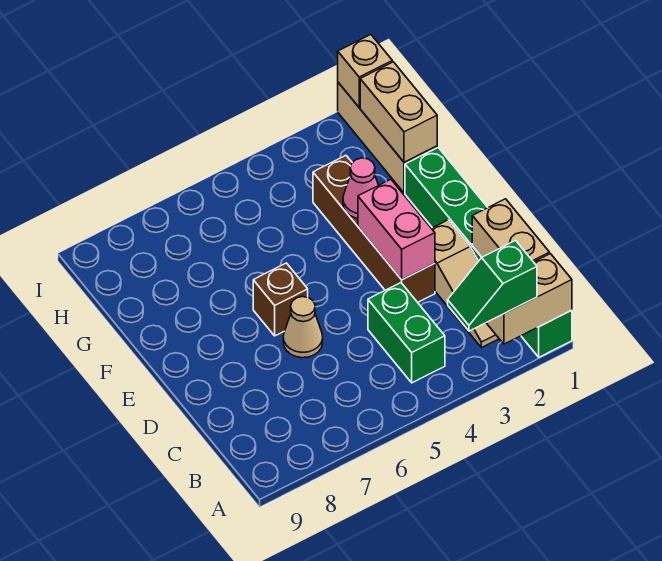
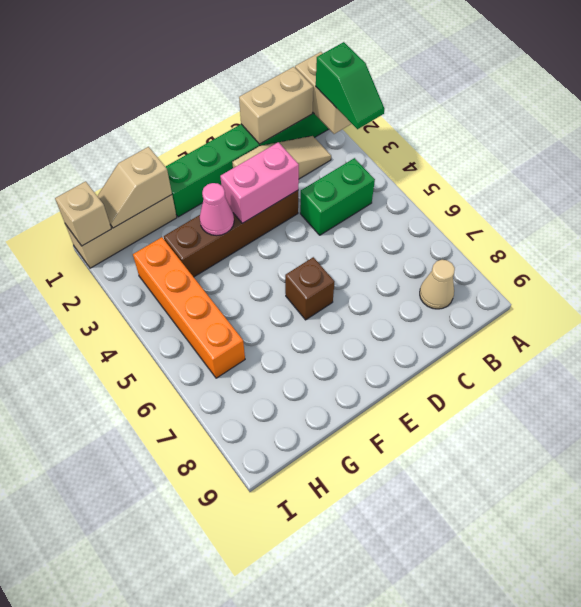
tan cone D6 level 1 -> tan cone B8 level 1
tan brick G1:H1 level 2 -> tan slope G1:H1 level 2 top G
none -> orange brick H3:H6 level 1

